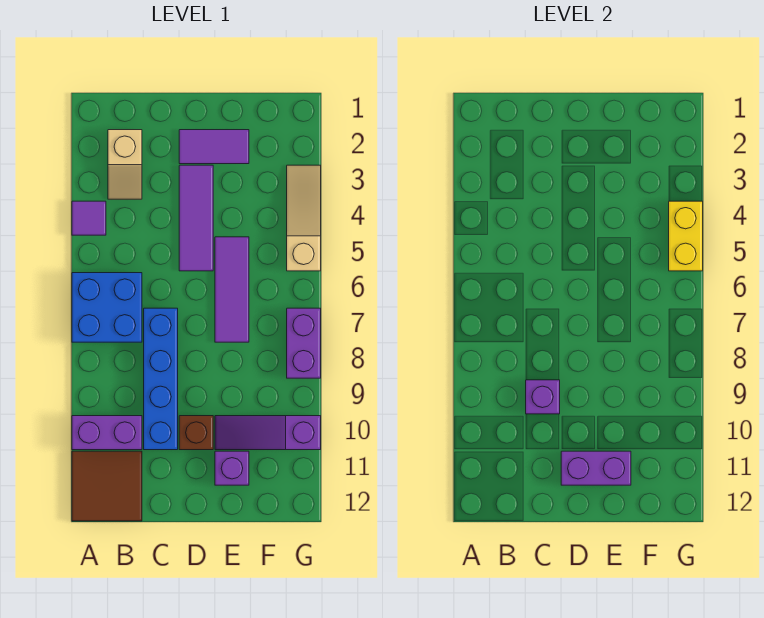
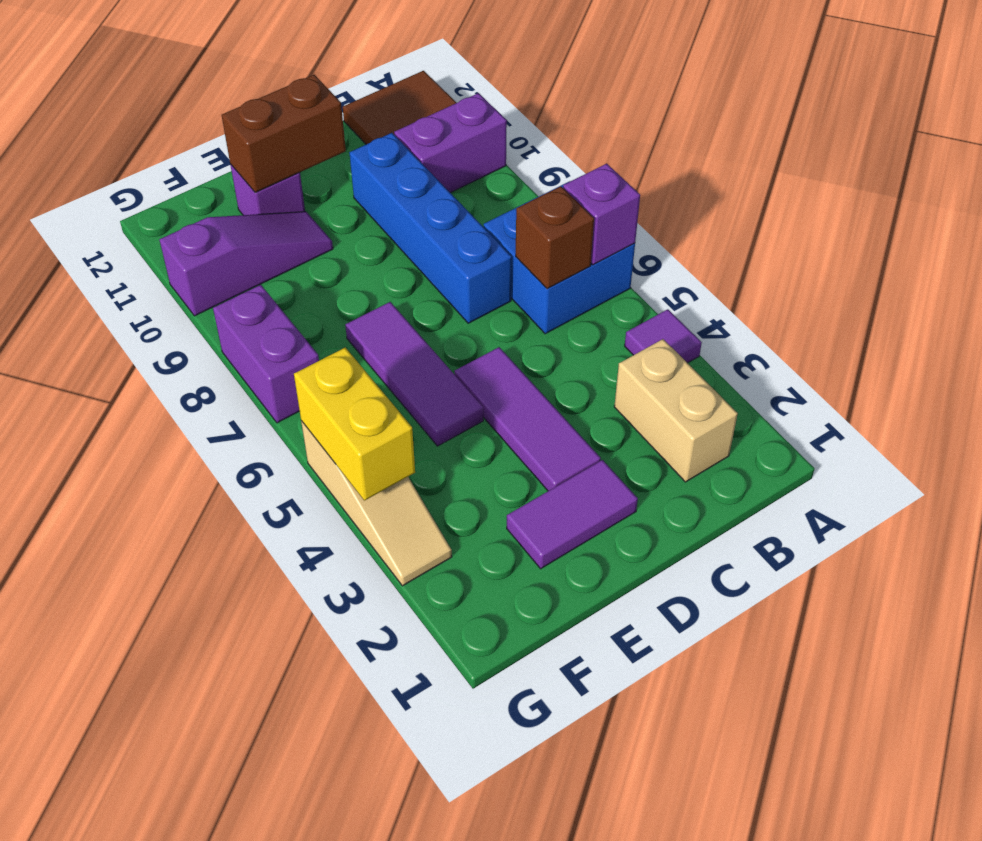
tan slope B2:B3 level 1 top 2 -> tan brick B2:B3 level 1
purple brick C9 level 2 -> purple brick A6 level 2
brown brick D10 level 1 -> brown brick B6 level 2
purple brick D11:E11 level 2 -> brown brick D11:E11 level 2

